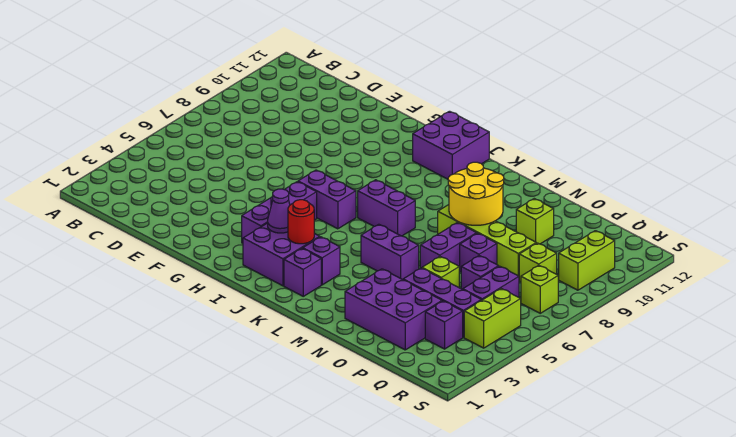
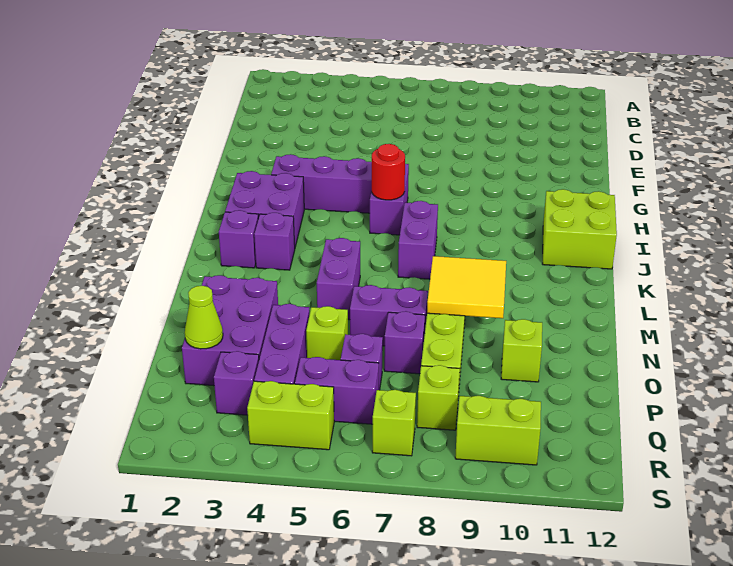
purple cone I3 level 2 -> none
purple brick I11:J12 level 1 -> lime brick I11:J12 level 1
red round brick J3 level 2 -> red round brick I6 level 2
yellow round brick M8:N9 level 2 -> yellow tile M8:N9 level 2
none -> lime cone P2 level 2

